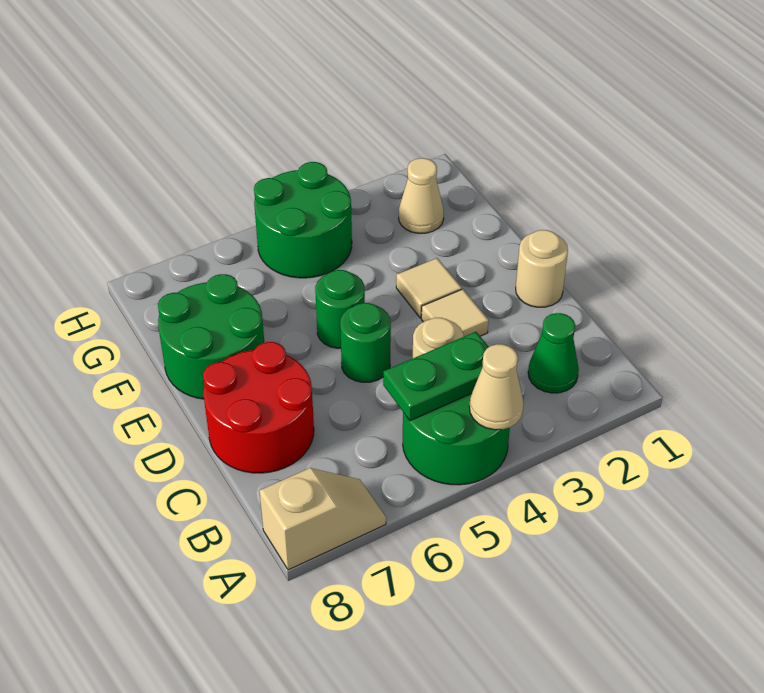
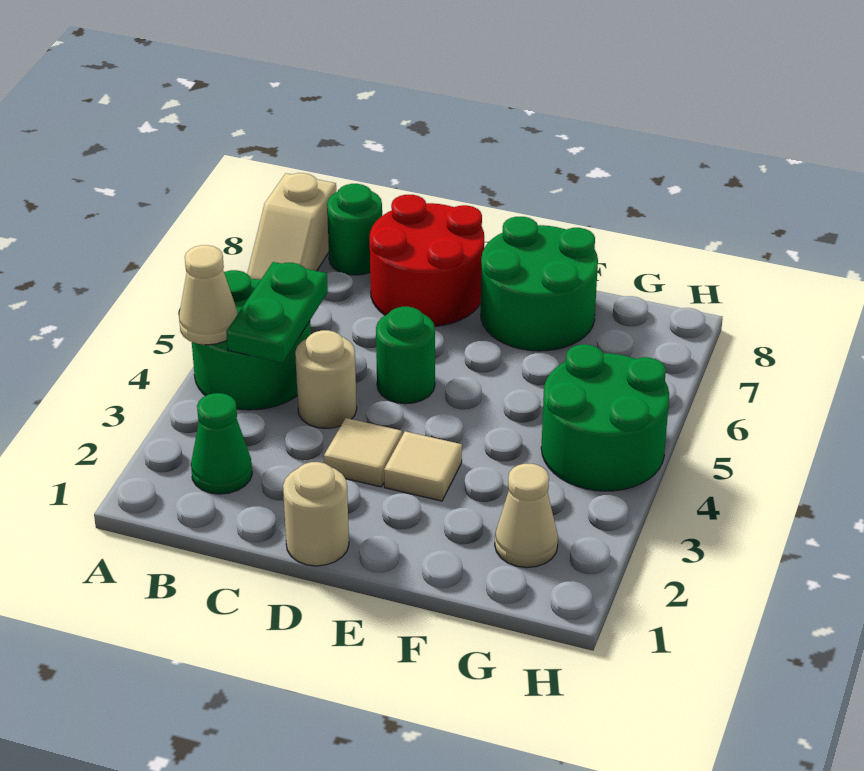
green round brick E5 level 1 -> green round brick B8 level 1

